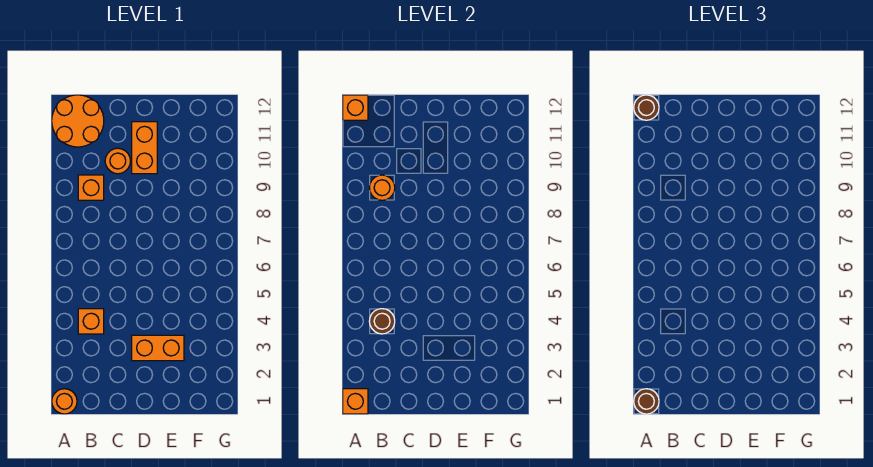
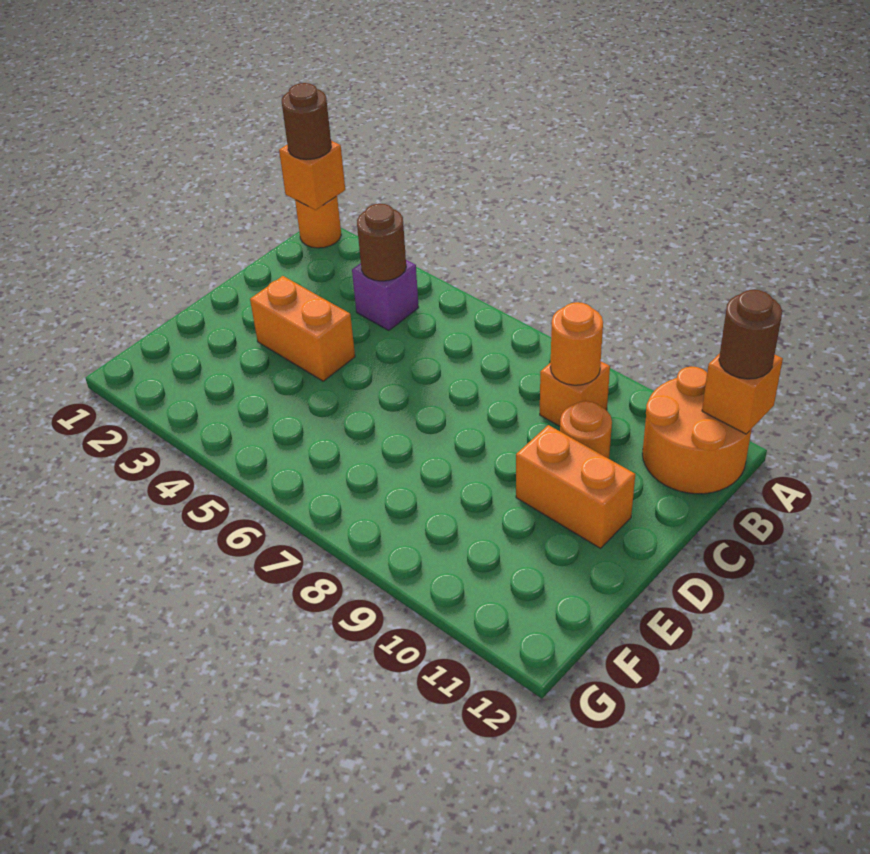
orange brick B4 level 1 -> purple brick B4 level 1
orange brick D3:E3 level 1 -> orange brick D3:D4 level 1

